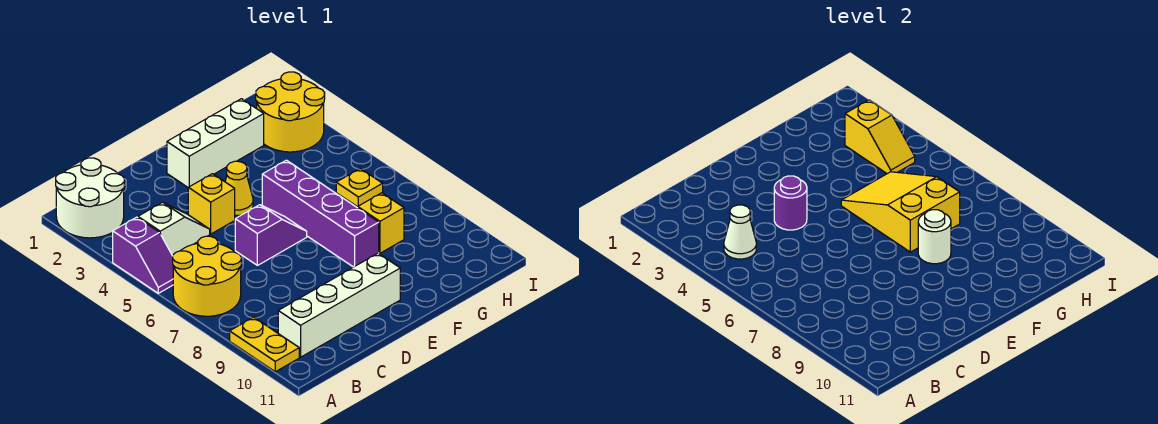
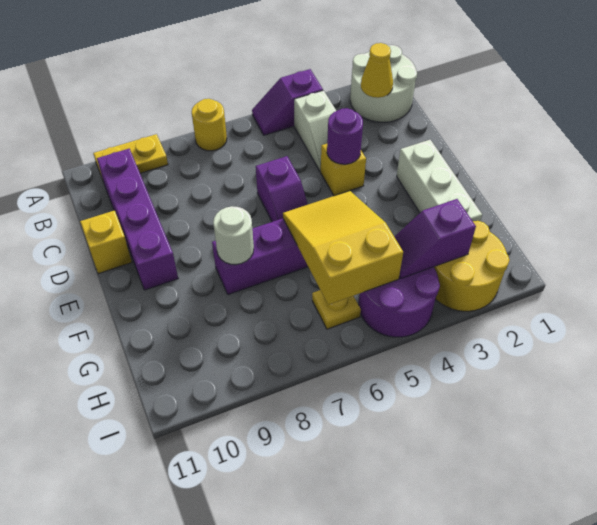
yellow round brick A6:B7 level 1 -> yellow round brick A7 level 1
white cone B4 level 2 -> none
white brick B10:E10 level 1 -> purple brick B10:E10 level 1
yellow cone E4 level 1 -> yellow cone B2 level 2
yellow slope F5:G7 level 2 top 7 -> yellow slope F5:H6 level 2 top H
yellow brick G8 level 1 -> yellow brick D11 level 1
yellow slope H3:H4 level 2 top 3 -> purple slope H3:H4 level 2 top 3
none -> purple round brick H4:I5 level 1

